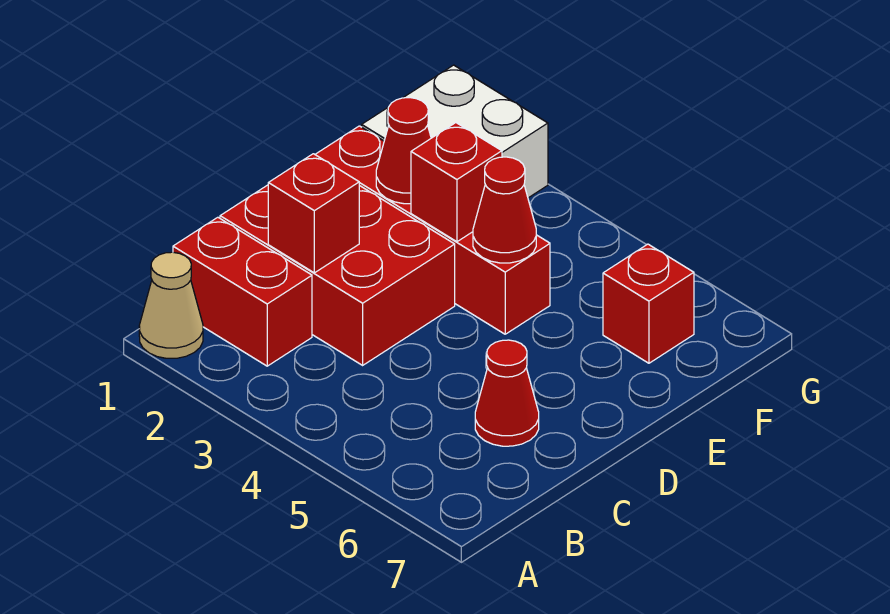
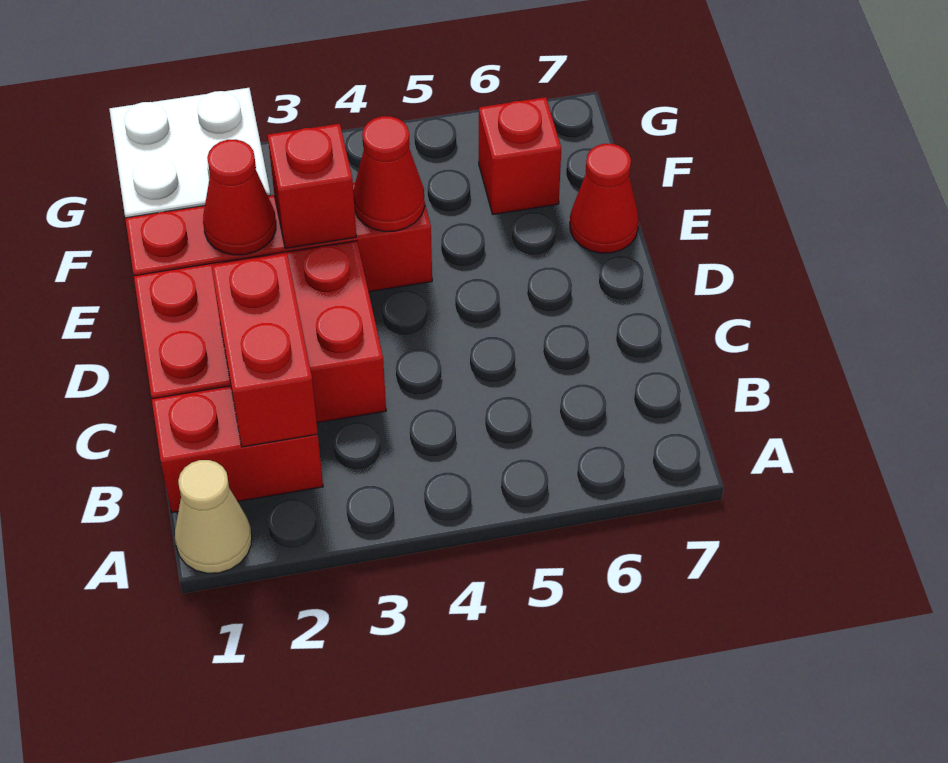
red brick C2 level 2 -> red brick B2:C2 level 2
red cone C6 level 1 -> red cone E7 level 1

